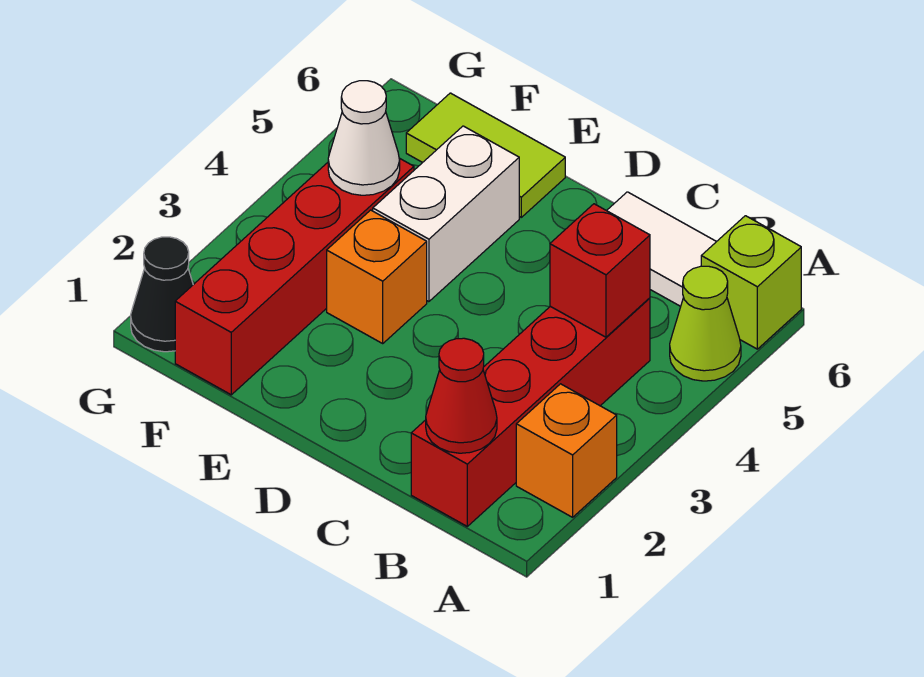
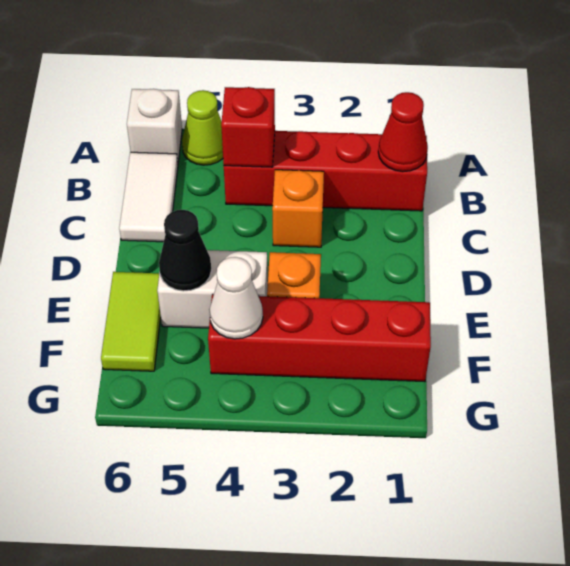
orange brick A2 level 1 -> orange brick C3 level 1
lime brick A6 level 1 -> white brick A6 level 1
black cone G1 level 1 -> black cone E5 level 2

